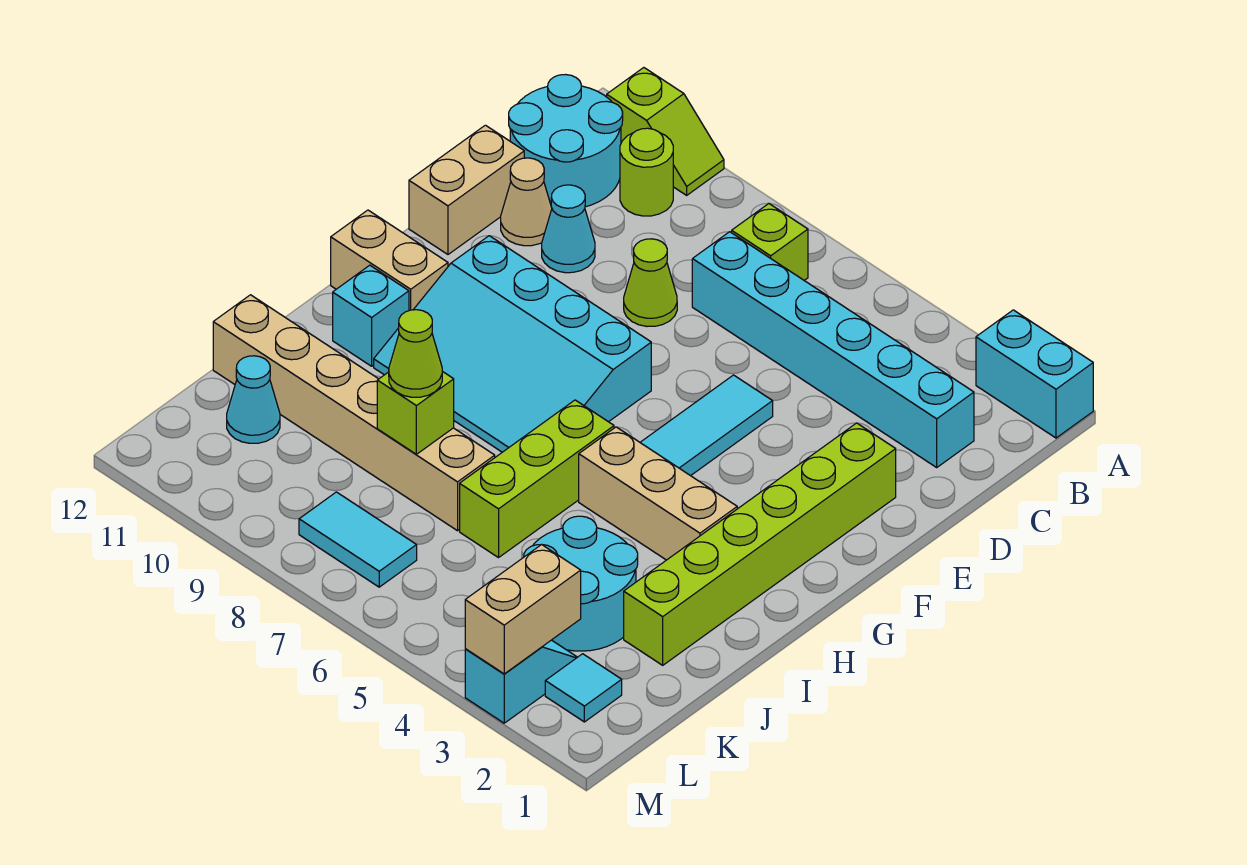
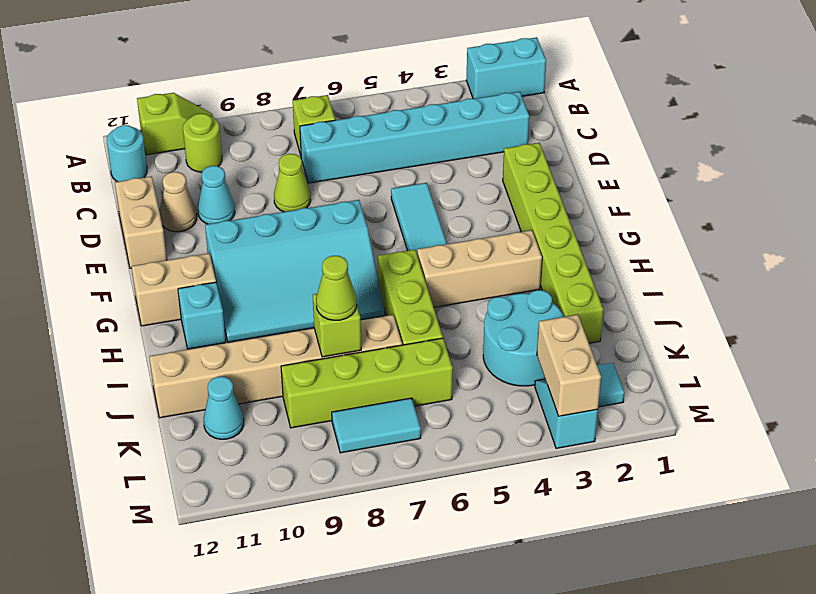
cyan round brick B11:C12 level 1 -> cyan round brick B12 level 1
none -> lime brick K6:K9 level 1

